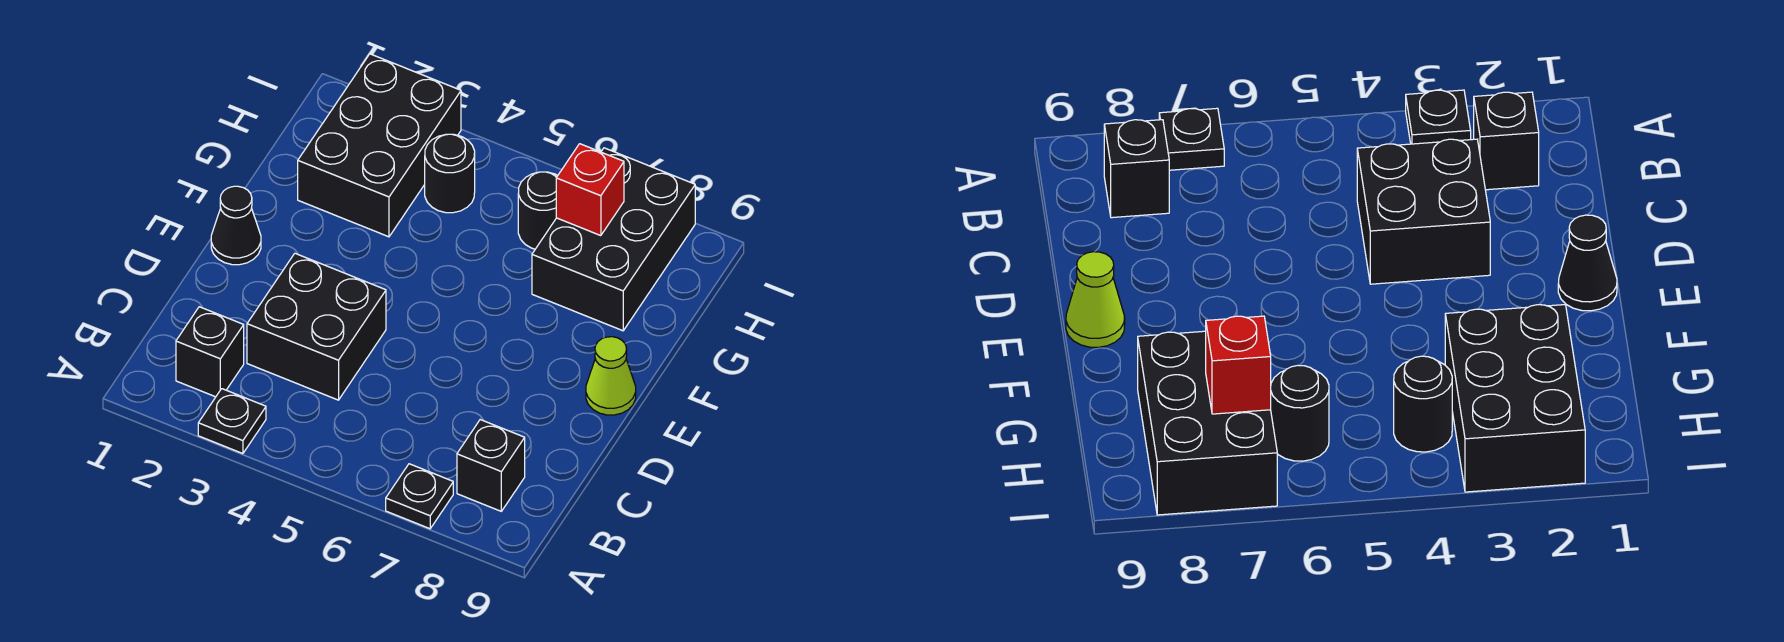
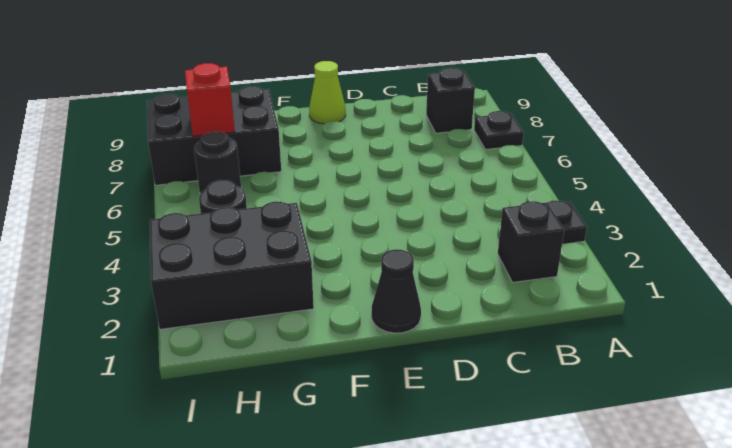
black brick C3:D4 level 1 -> none

